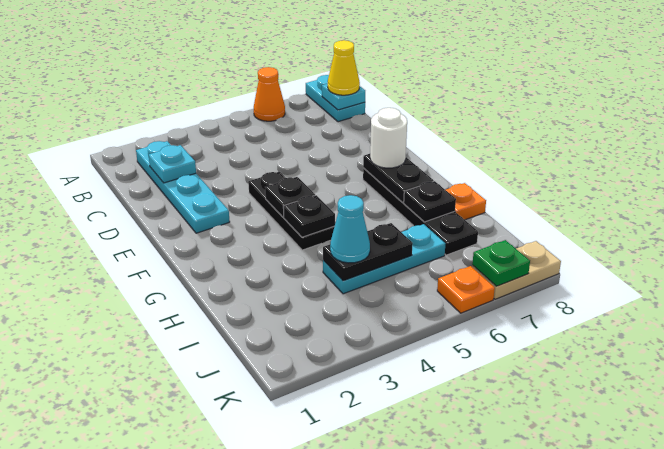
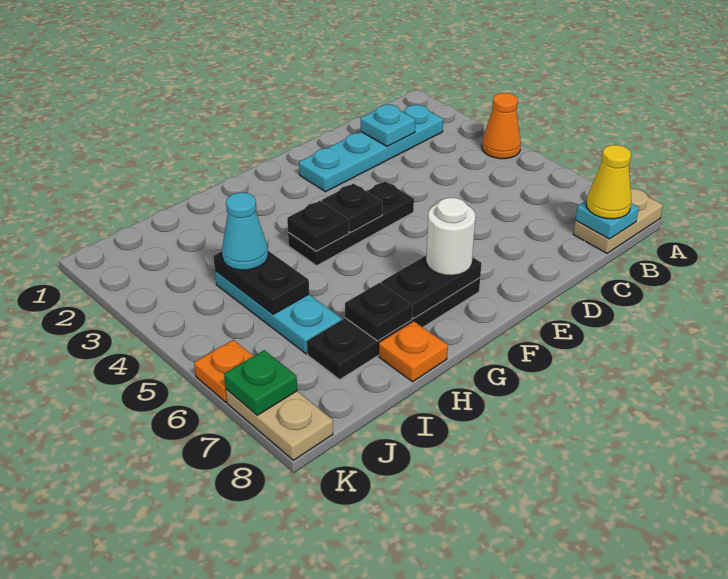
orange cone A6 level 1 -> orange cone A4 level 1
cyan plate A8:B8 level 1 -> tan plate A8:B8 level 1

